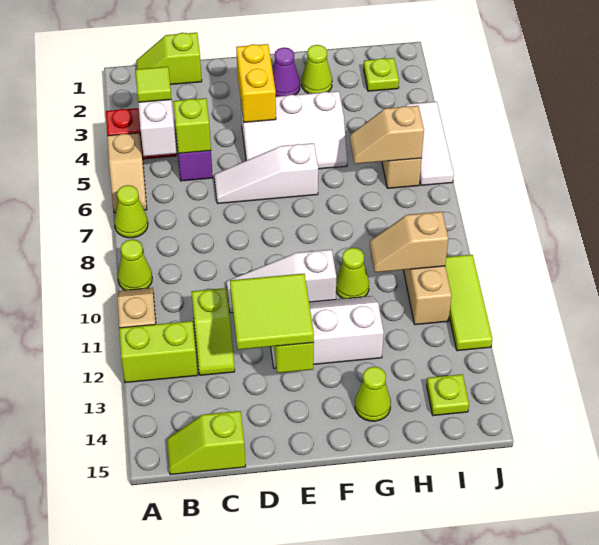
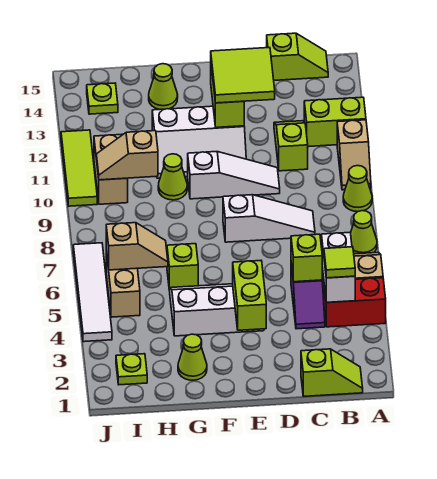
white slope D6:F6 level 1 top F -> white slope C8:E8 level 1 top E
yellow brick E3:E4 level 2 -> lime brick E3:E4 level 2
purple cone F2 level 1 -> none
none -> lime brick G6 level 1
tan slope H10:I10 level 2 top I -> tan slope H10:I10 level 2 top H
white tile J4:J6 level 1 -> white tile J4:J7 level 1

